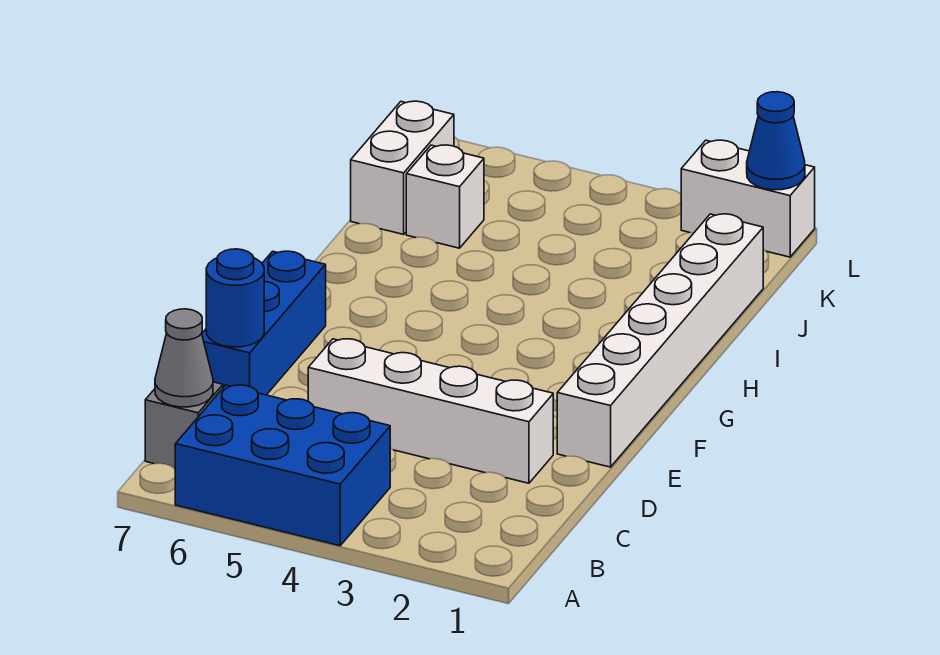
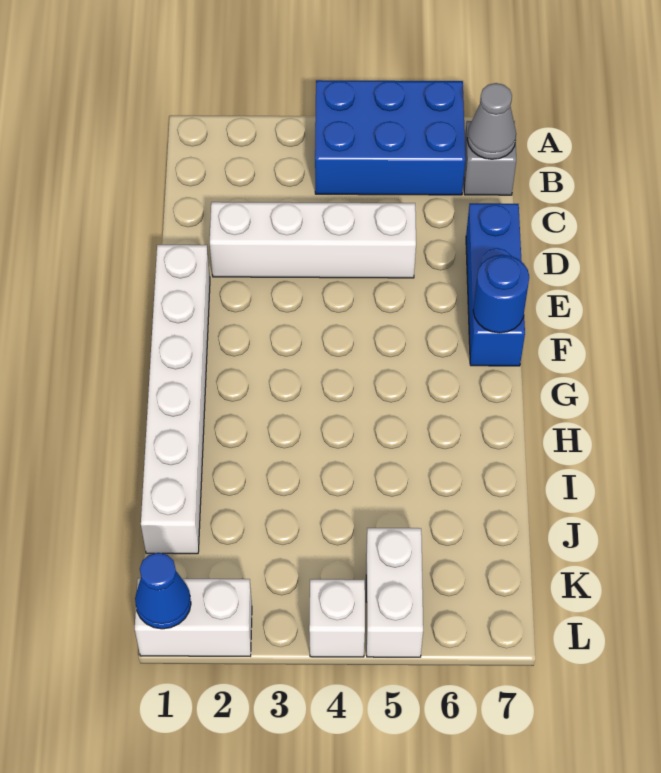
blue round brick D7 level 2 -> blue round brick F7 level 2
white brick J6 level 1 -> white brick L4 level 1
white brick J7:K7 level 1 -> white brick K5:L5 level 1

